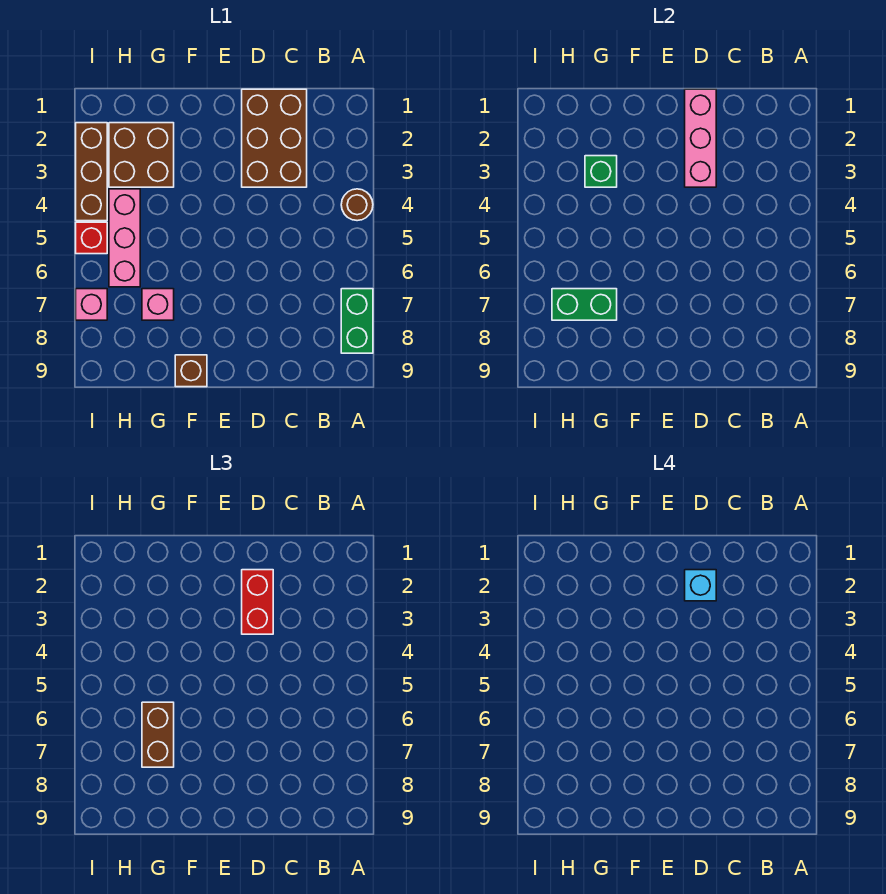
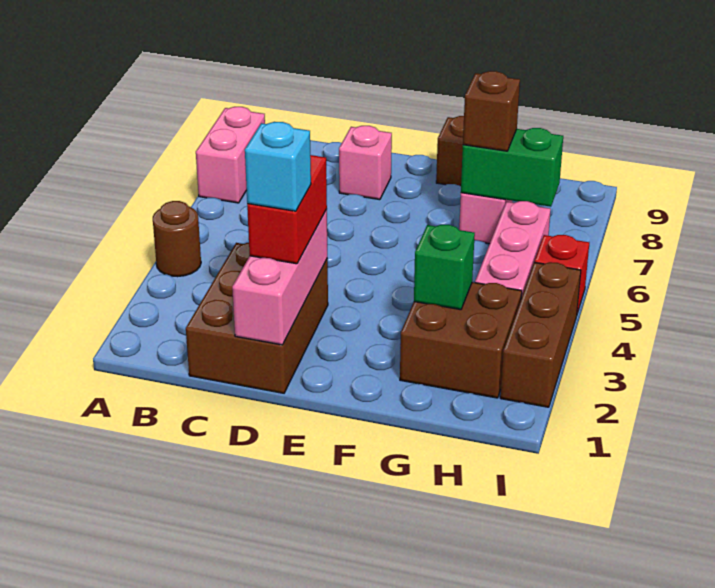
green brick A7:A8 level 1 -> pink brick A7:A8 level 1
brown brick G6:G7 level 3 -> brown brick G7 level 3
pink brick I7 level 1 -> pink brick D8 level 1

